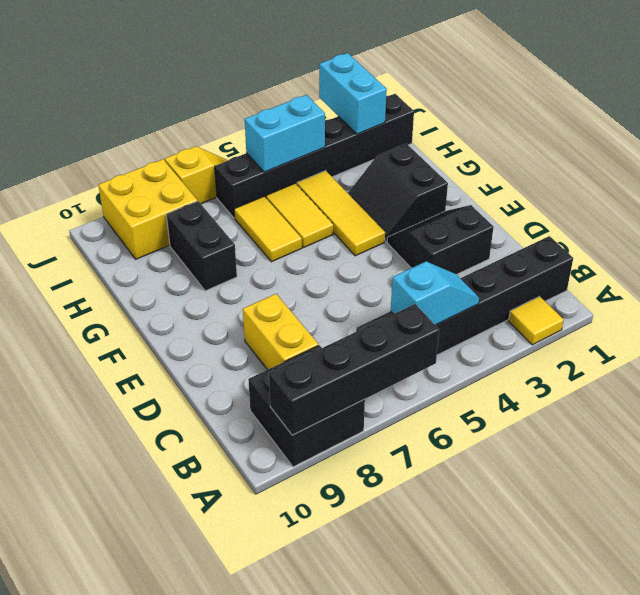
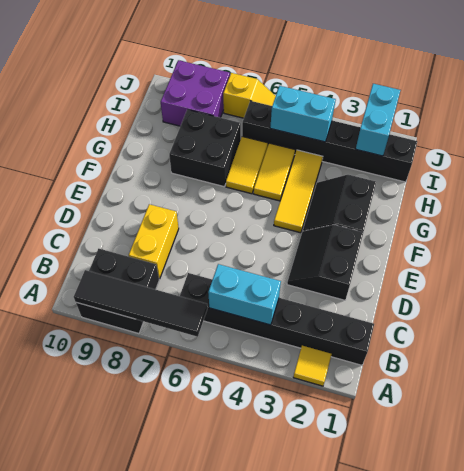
black brick A6:A9 level 2 -> black tile A6:A9 level 2
cyan slope B4:B5 level 2 top 5 -> cyan brick B4:B5 level 2
black slope D2:E3 level 1 top D -> black slope D2:E3 level 1 top 2
black brick G8:H8 level 1 -> black brick G7:H8 level 1
yellow brick I8:J9 level 1 -> purple brick I8:J9 level 1

